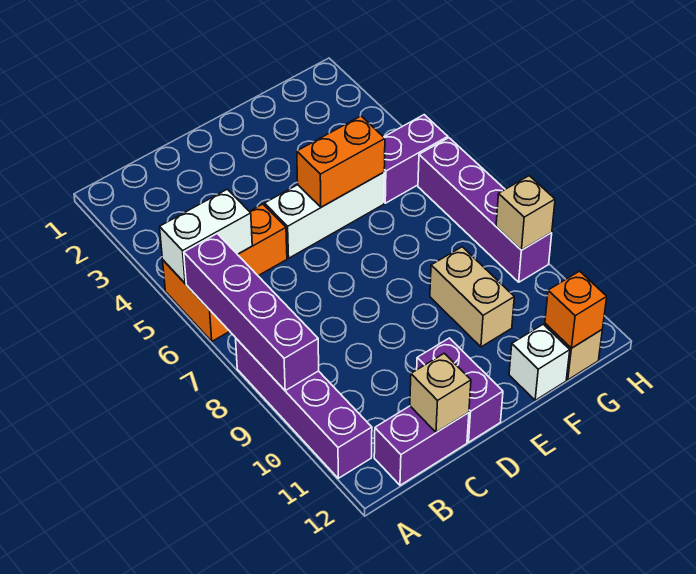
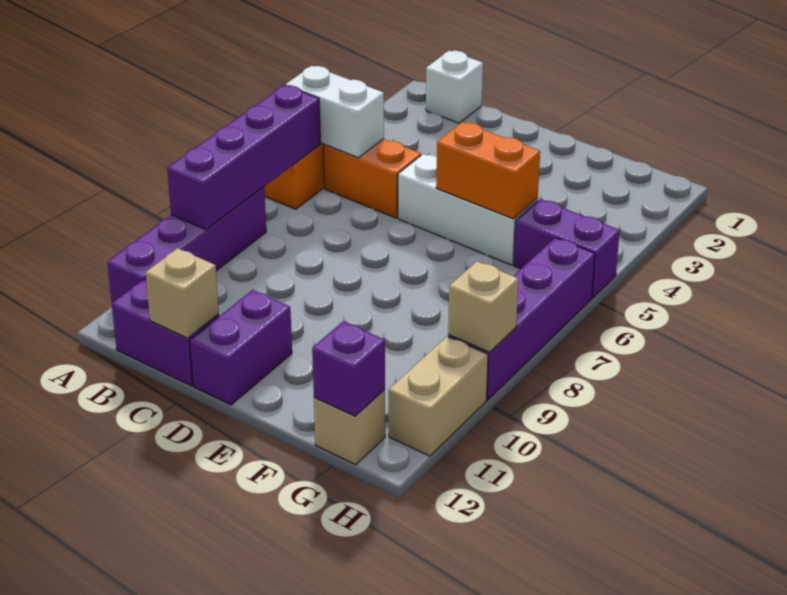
tan brick F9:F10 level 1 -> tan brick H10:H11 level 1
white brick F12 level 1 -> white brick B1 level 1
orange brick G12 level 2 -> purple brick G12 level 2

